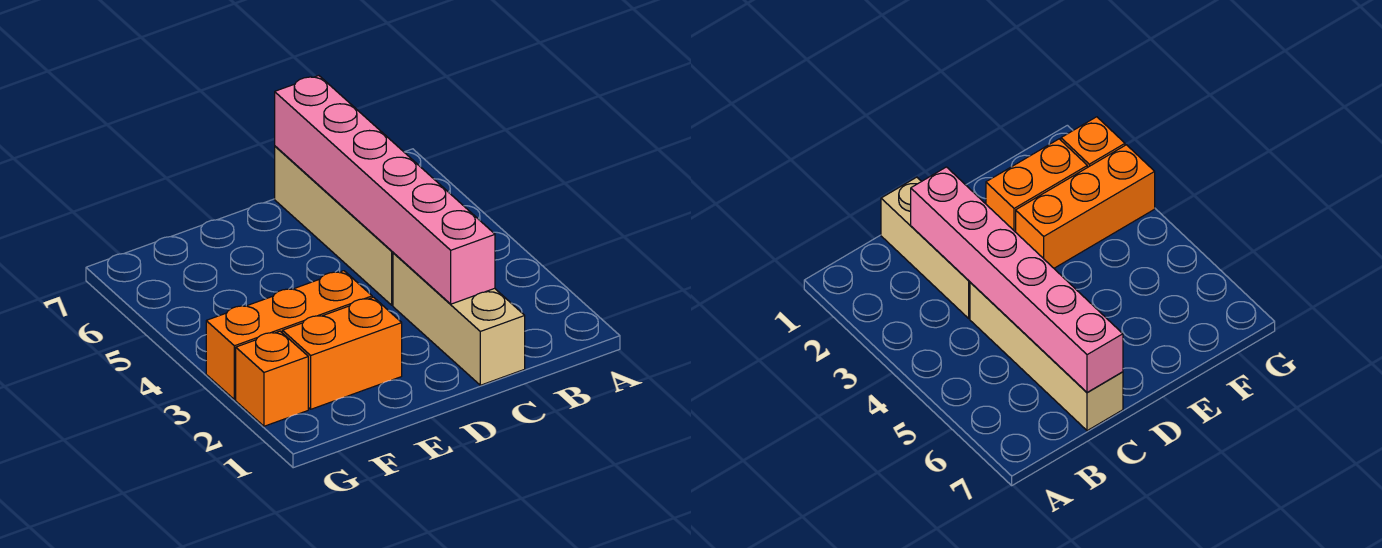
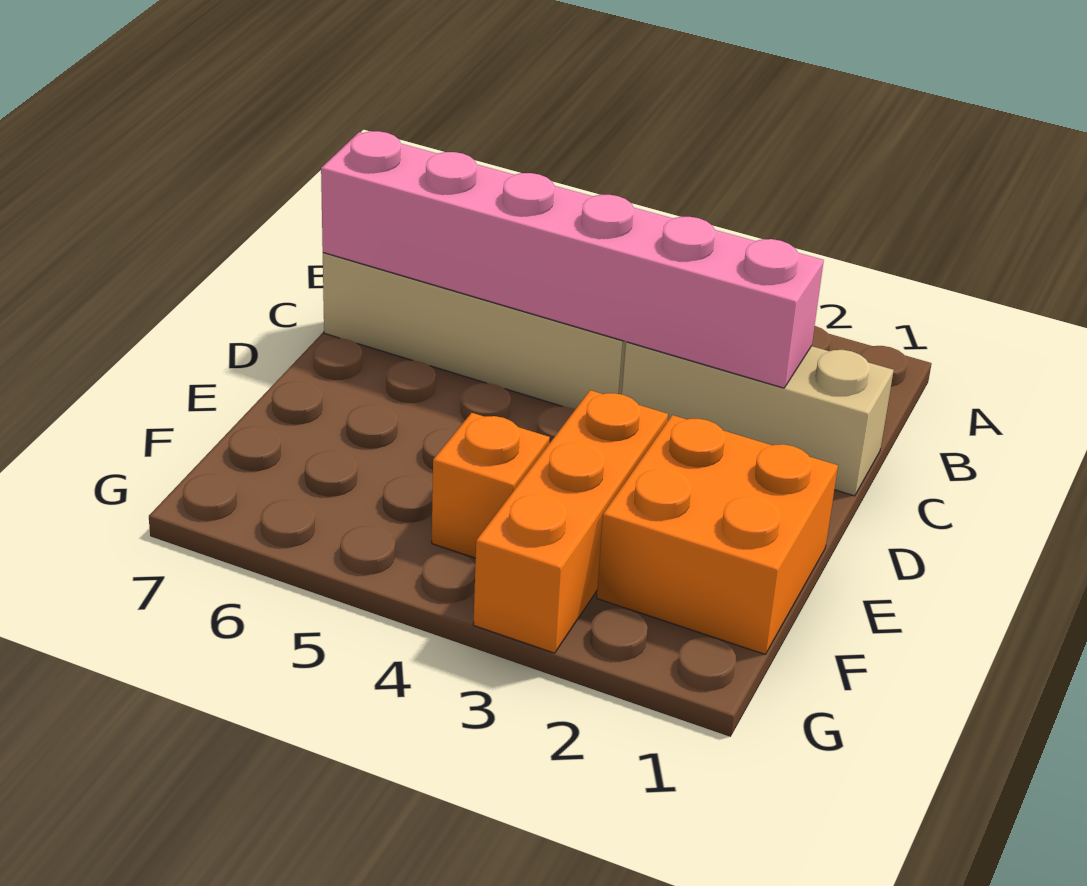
orange brick E2:F2 level 1 -> orange brick E1:F2 level 1
orange brick G2 level 1 -> orange brick F4 level 1

